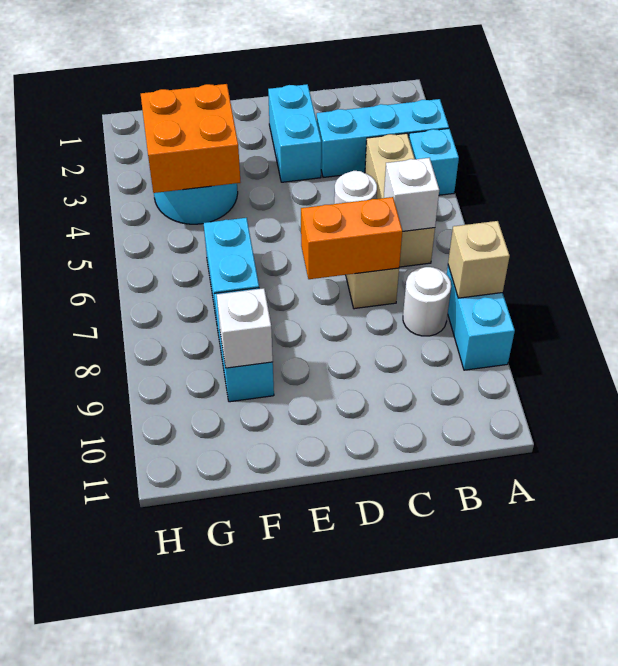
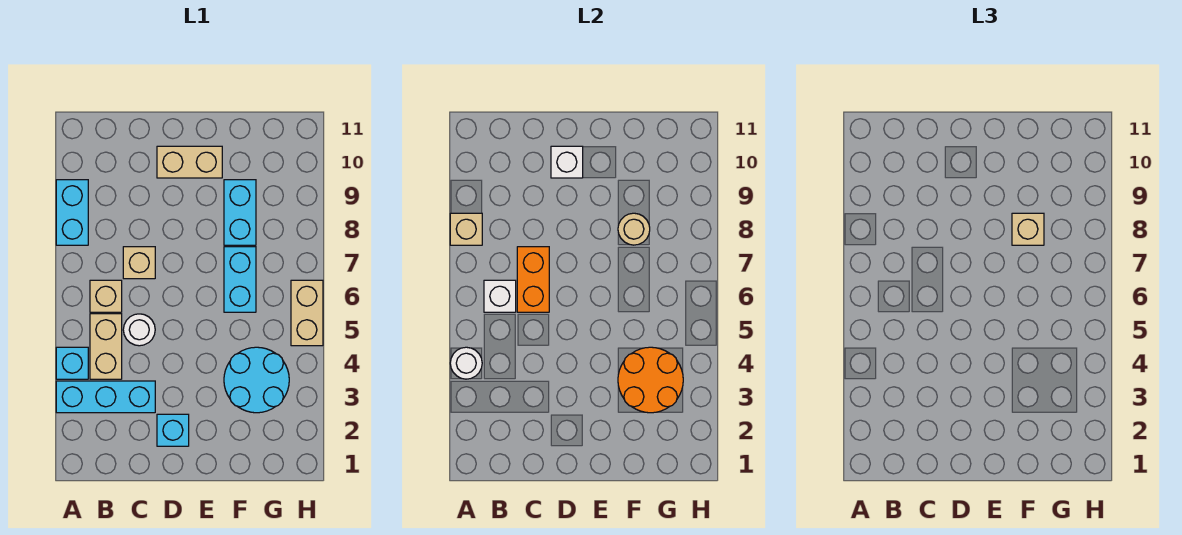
white round brick B8 level 1 -> white round brick A4 level 2
orange brick C7:D7 level 2 -> orange brick C6:C7 level 2
cyan brick D2:D3 level 1 -> cyan brick D2 level 1
none -> tan brick D10:E10 level 1
orange brick F3:G4 level 2 -> orange round brick F3:G4 level 2
none -> tan round brick F8 level 2
none -> tan brick F8 level 3
white brick F9 level 2 -> white brick D10 level 2
none -> tan brick H5:H6 level 1

